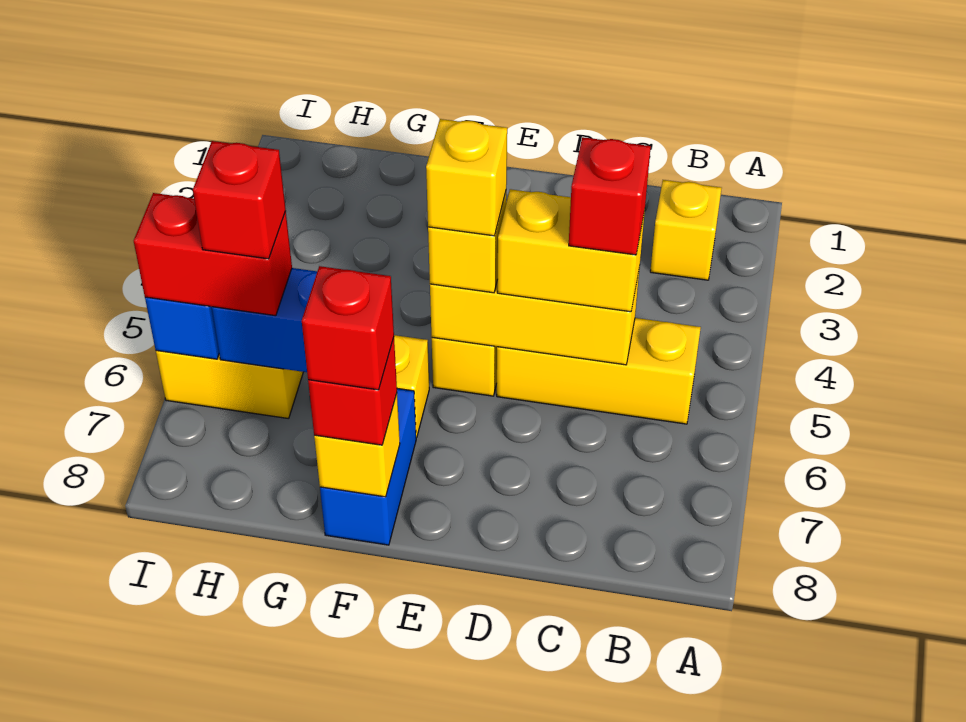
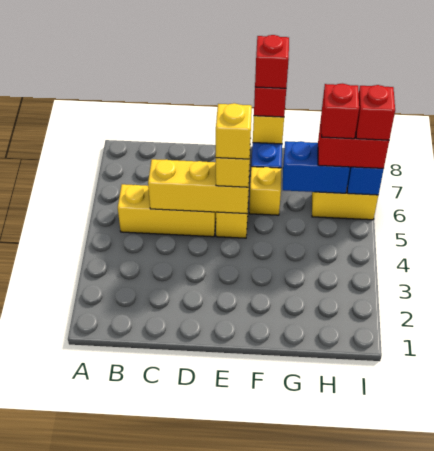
yellow brick B2 level 1 -> none
yellow brick C5:D5 level 3 -> none
red brick C5 level 4 -> red brick I6 level 4

